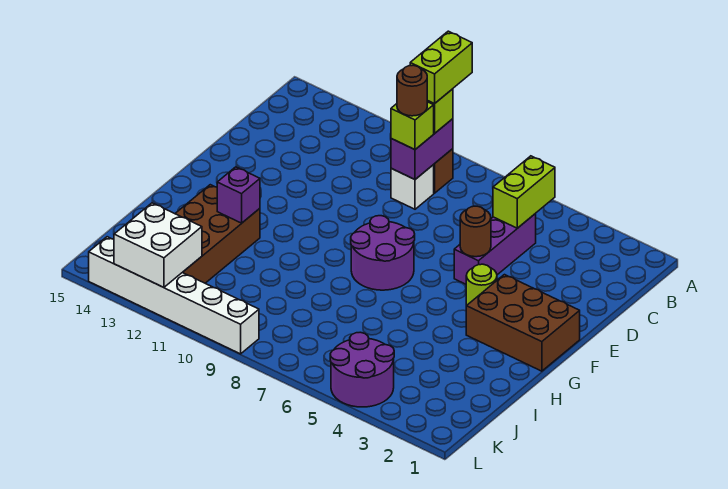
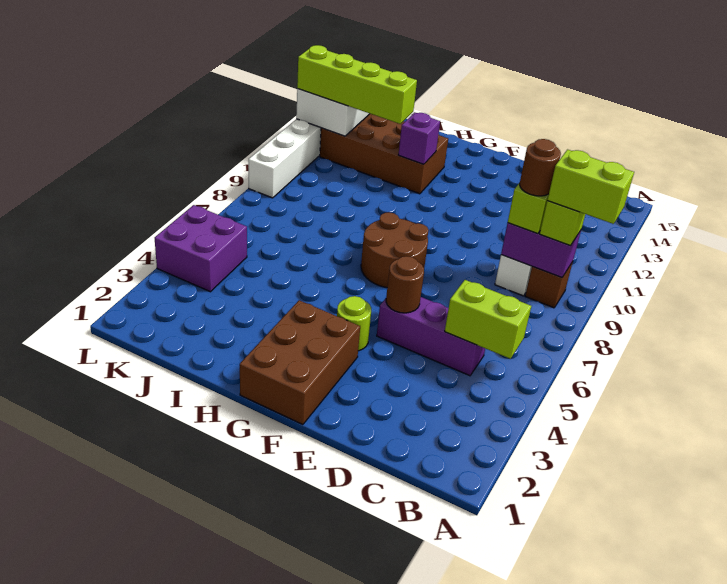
purple round brick F7:G8 level 1 -> brown round brick F7:G8 level 1
none -> lime brick I12:L12 level 3
purple round brick K4:L5 level 1 -> purple brick K4:L5 level 1

